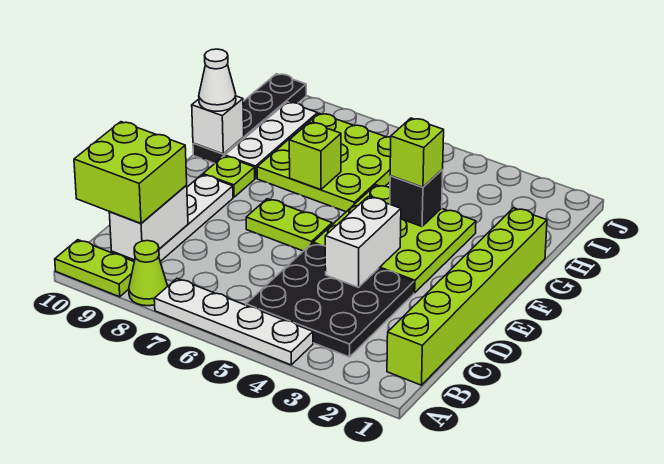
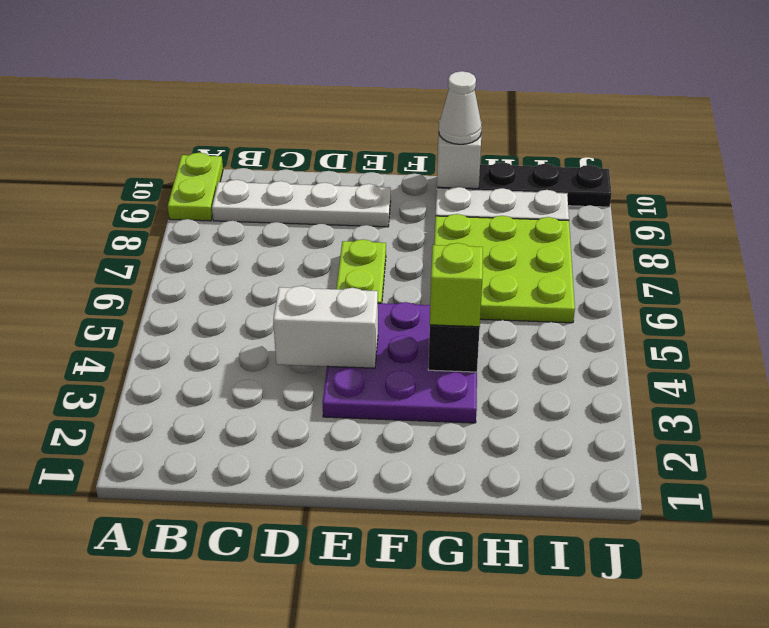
white plate A4:A7 level 1 -> none
lime cone A8 level 1 -> none
lime brick B1:G1 level 1 -> none
black plate B3:D5 level 1 -> none
white brick B9:C9 level 2 -> none
lime brick B9:C10 level 3 -> none
lime plate E3:G5 level 1 -> purple plate E3:G5 level 1
lime plate F9 level 1 -> none
lime brick G7 level 2 -> none

